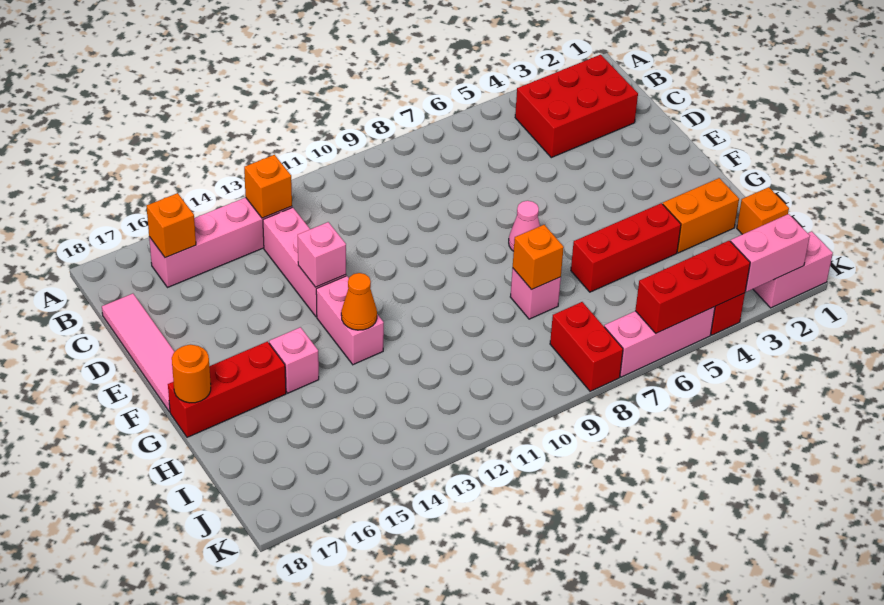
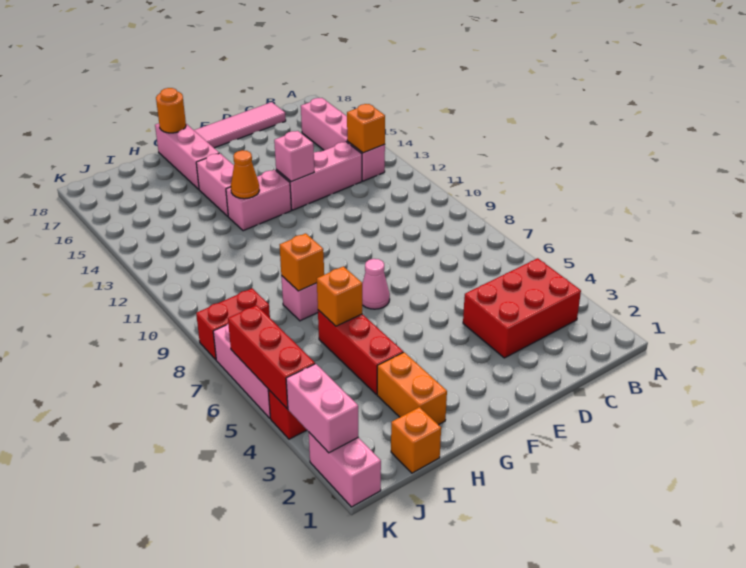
red brick B2:C4 level 1 -> red brick B3:D4 level 1
orange brick B16 level 2 -> orange brick H6 level 2
pink brick G15 level 1 -> pink brick G14:G15 level 1
red brick G16:G18 level 1 -> pink brick G16:G18 level 1

